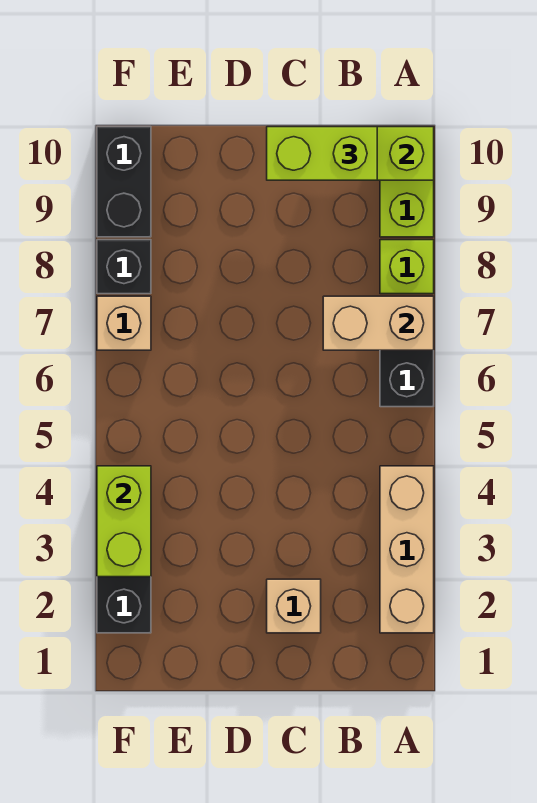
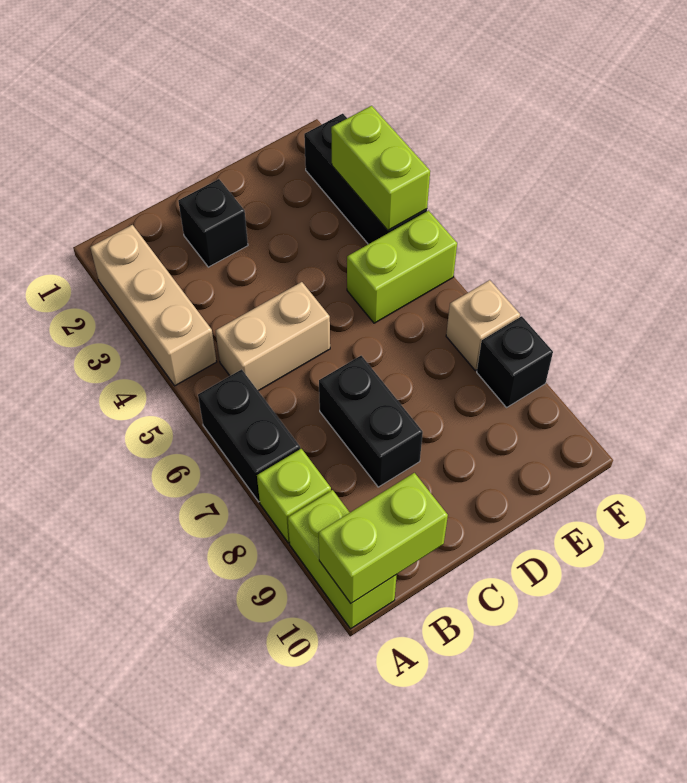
tan brick A7:B7 level 2 -> tan brick B5:C5 level 1
lime brick B10:C10 level 3 -> lime brick E5:F5 level 1
tan brick C2 level 1 -> black brick C2 level 1
black brick F9:F10 level 1 -> black brick C7:C8 level 1

